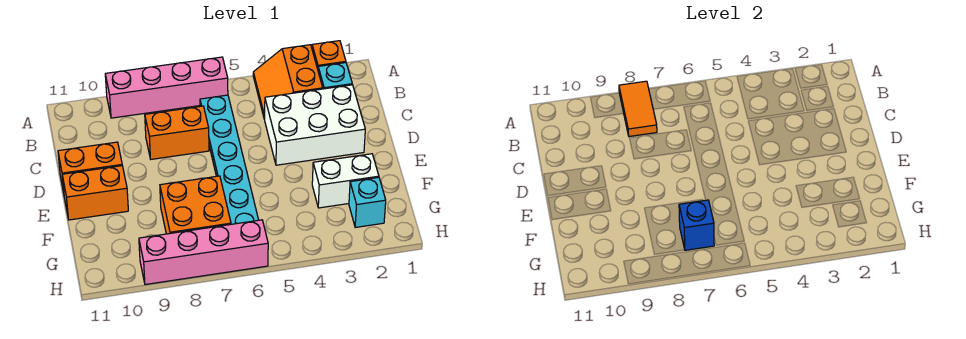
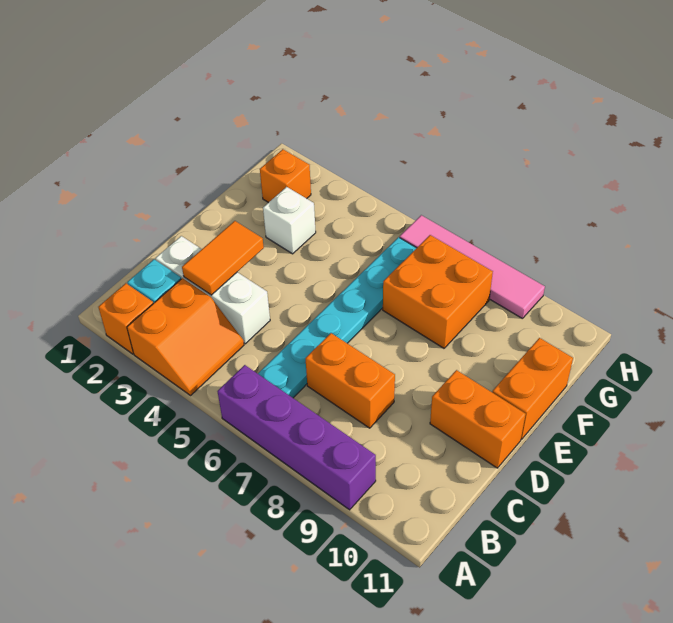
pink brick A6:A9 level 1 -> purple brick A6:A9 level 1
orange tile A8:B8 level 2 -> orange tile C3:D3 level 2
white brick C2:D4 level 1 -> white brick C2:C4 level 1
orange brick E10:E11 level 1 -> orange brick E11:F11 level 1
white brick F2:F3 level 1 -> white brick F3 level 1
cyan brick G2 level 1 -> orange brick G2 level 1
blue brick G7 level 2 -> none
pink brick H6:H9 level 1 -> pink tile H6:H9 level 1

